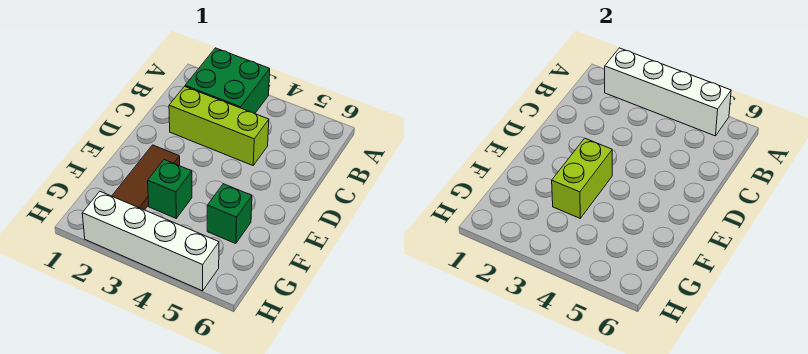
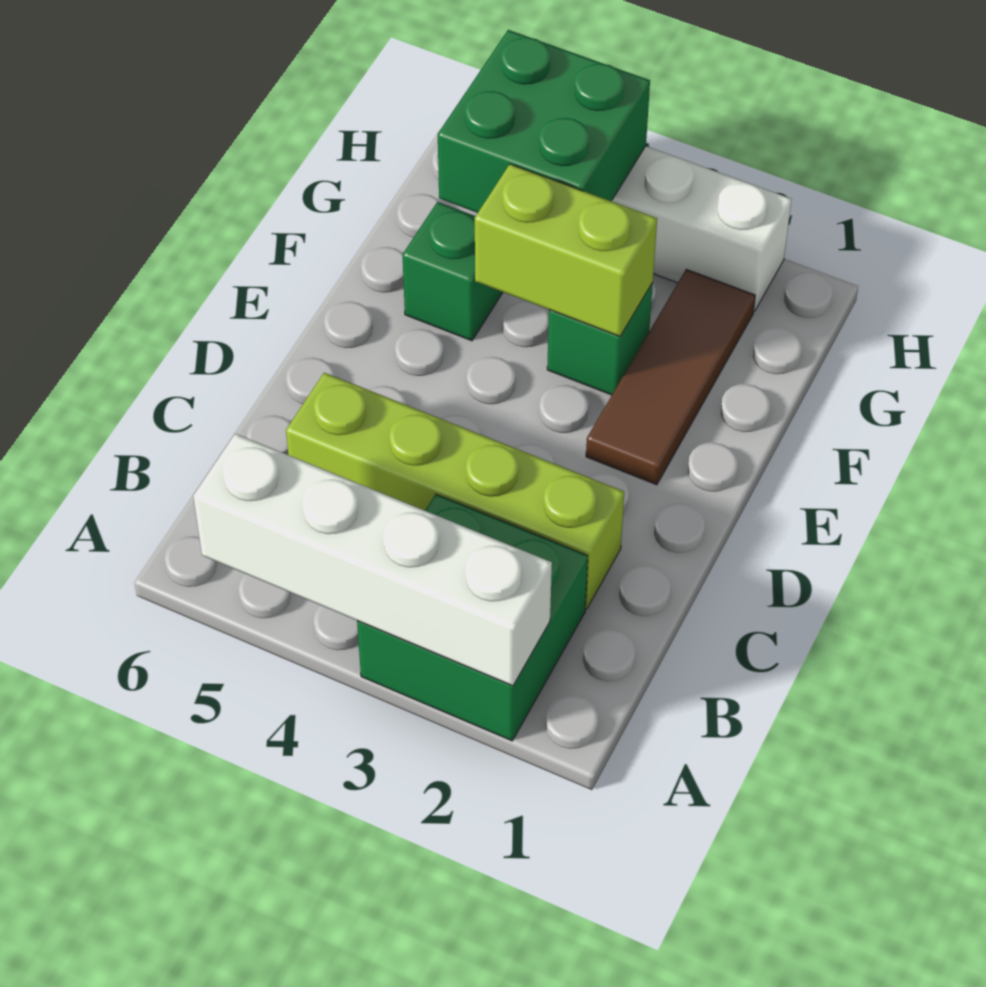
lime brick C2:C4 level 1 -> lime brick C2:C5 level 1
lime brick E3:F3 level 2 -> lime brick F3:F4 level 2
none -> green brick G4:H5 level 2

